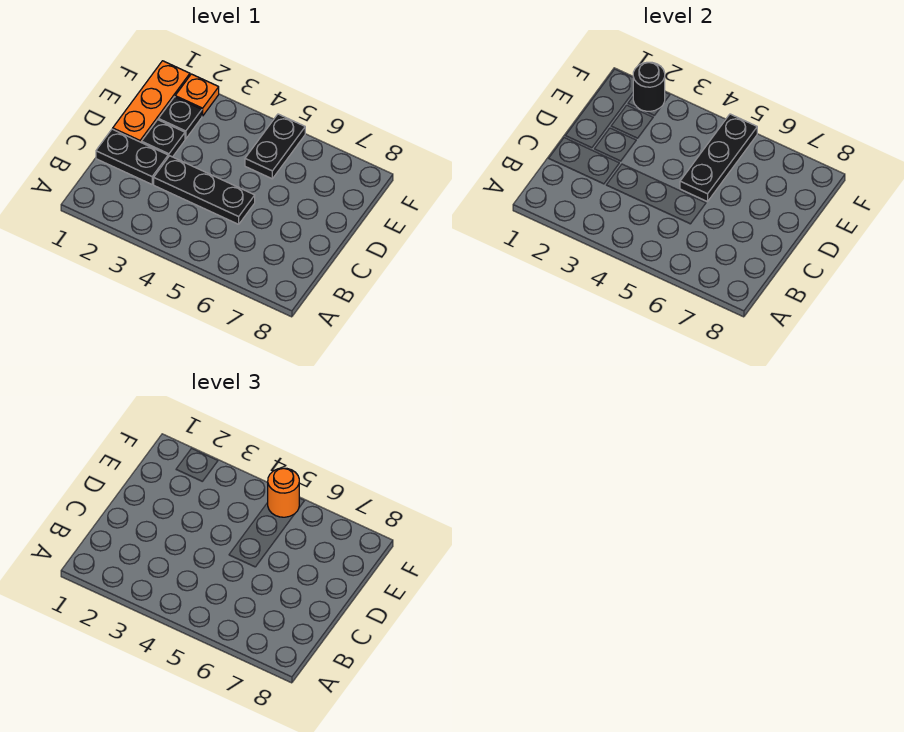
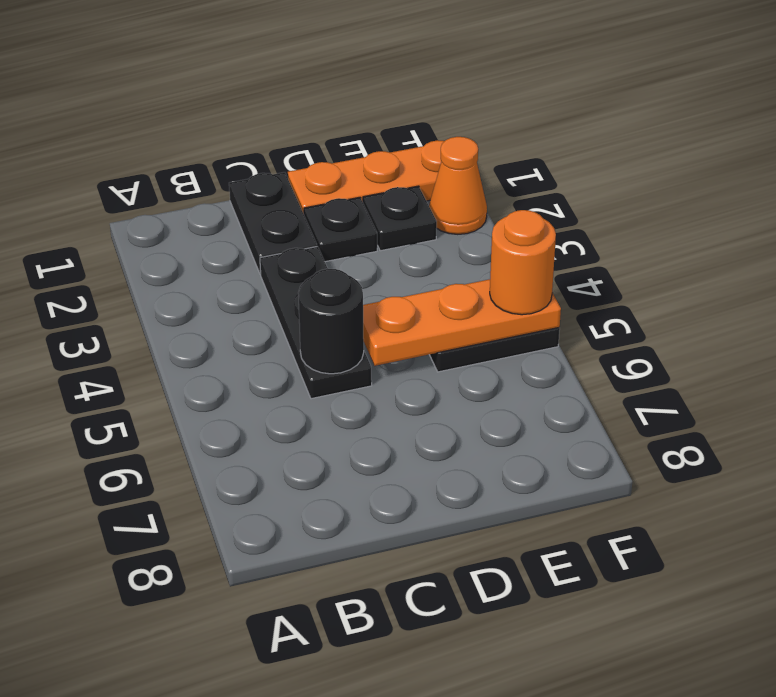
black plate D5:F5 level 2 -> orange plate D5:F5 level 2
orange plate F2 level 1 -> orange cone F2 level 1
black round brick F2 level 2 -> black round brick C5 level 2

